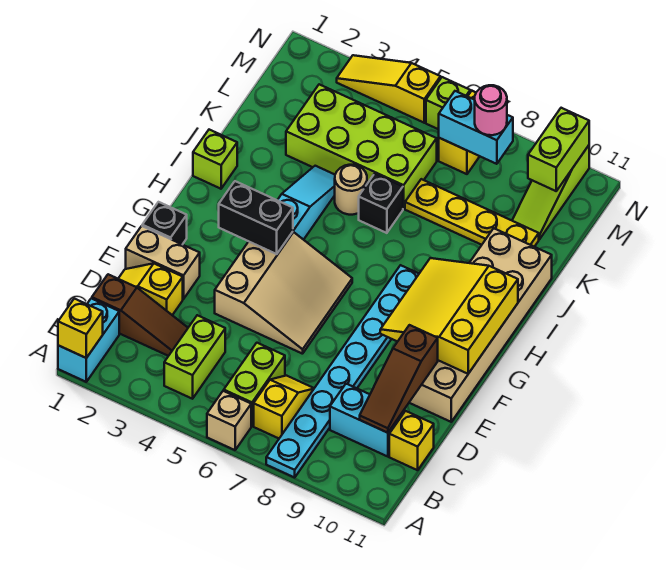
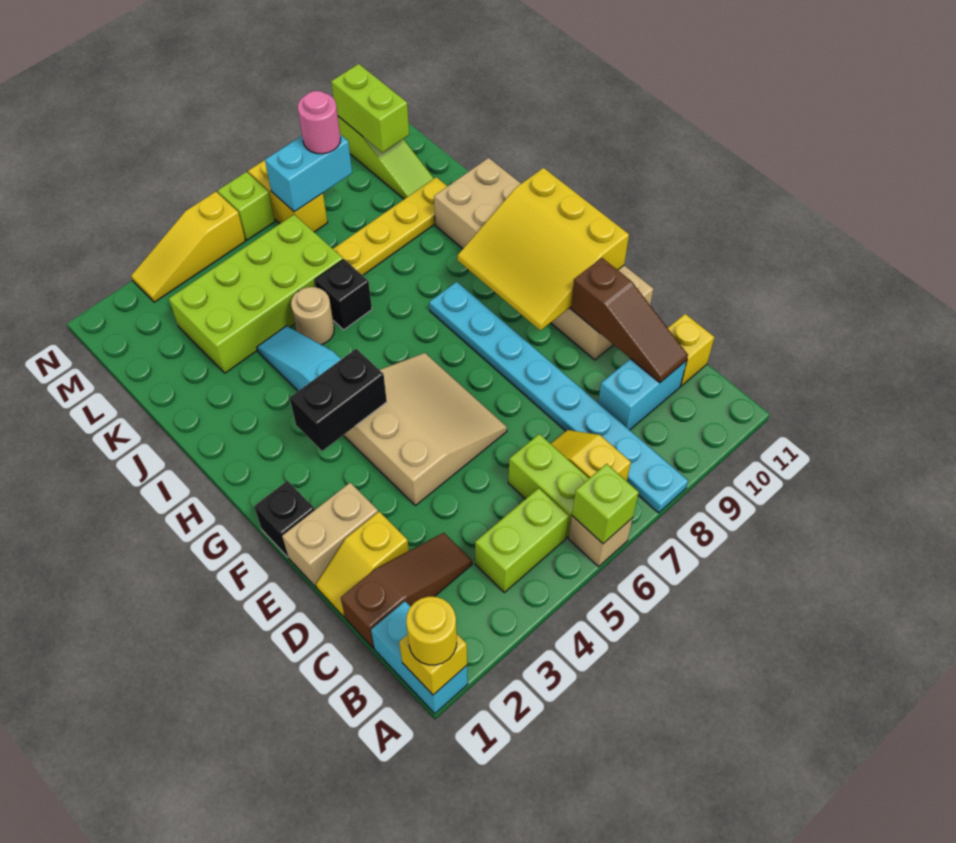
none -> yellow round brick A1 level 3
lime brick B4:C4 level 1 -> lime brick B4:B5 level 1
lime brick I1 level 1 -> lime brick A6 level 2

